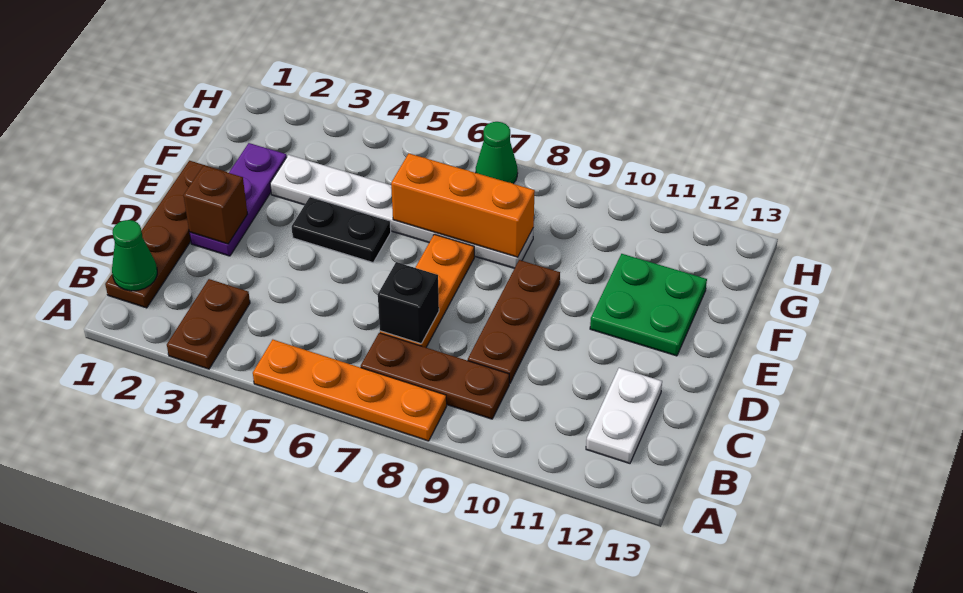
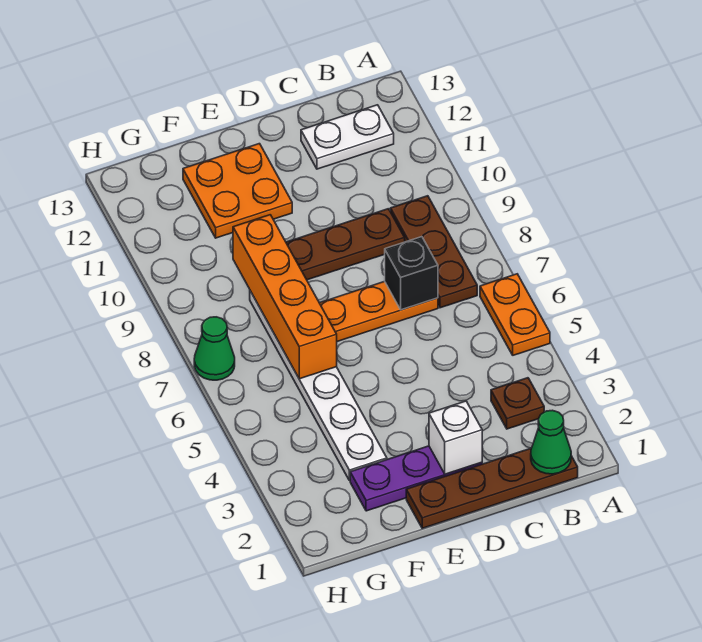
brown plate A3:B3 level 1 -> brown plate B3 level 1
orange plate A5:A8 level 1 -> orange plate A5:A6 level 1
brown brick D2 level 2 -> white brick D2 level 2
black plate E4:E5 level 1 -> none
green plate E11:F12 level 1 -> orange plate E11:F12 level 1
orange brick F6:F8 level 2 -> orange brick F6:F9 level 2

